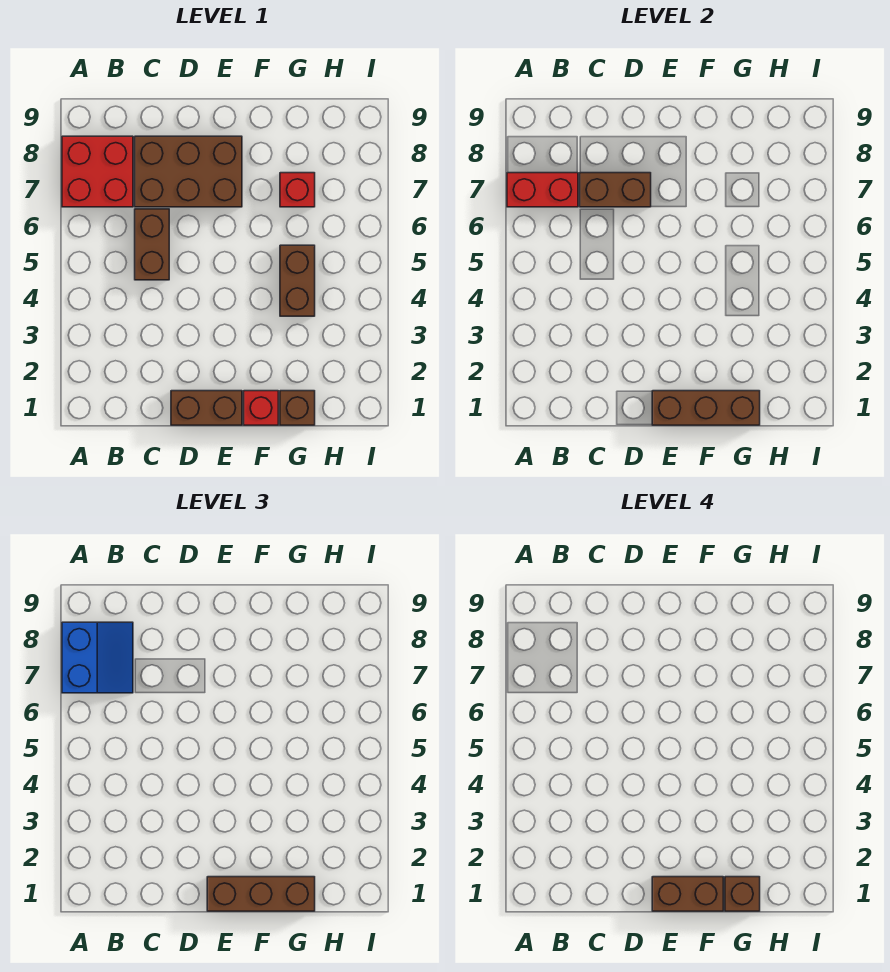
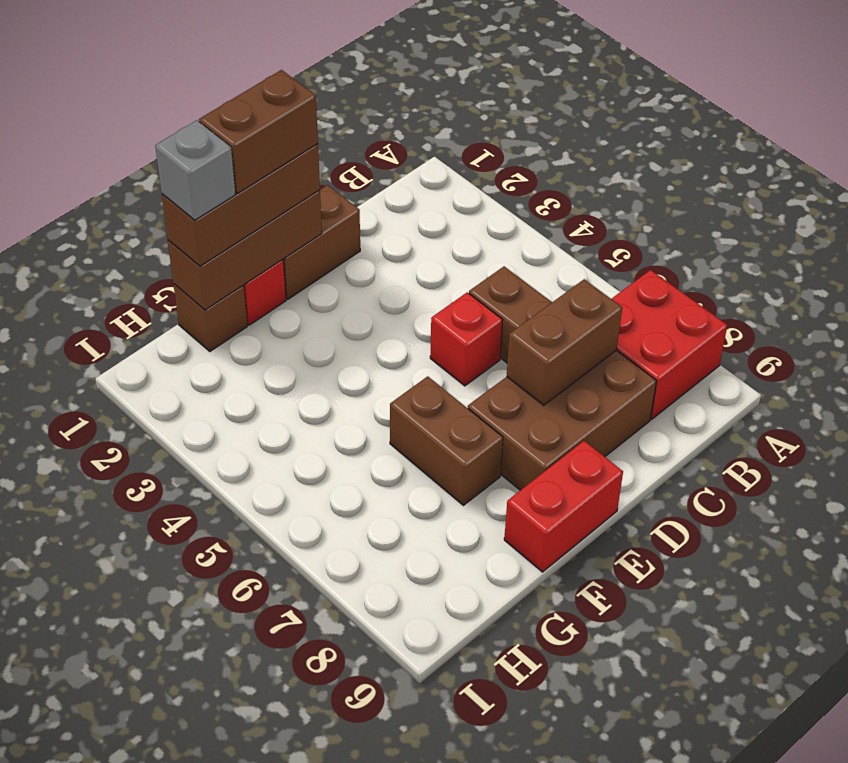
red brick A7:B7 level 2 -> red brick E9:F9 level 1
blue slope A7:B8 level 3 top A -> none
brown brick G1 level 4 -> grey brick G1 level 4
brown brick G4:G5 level 1 -> brown brick F6:F7 level 1
red brick G7 level 1 -> red brick D5 level 1

